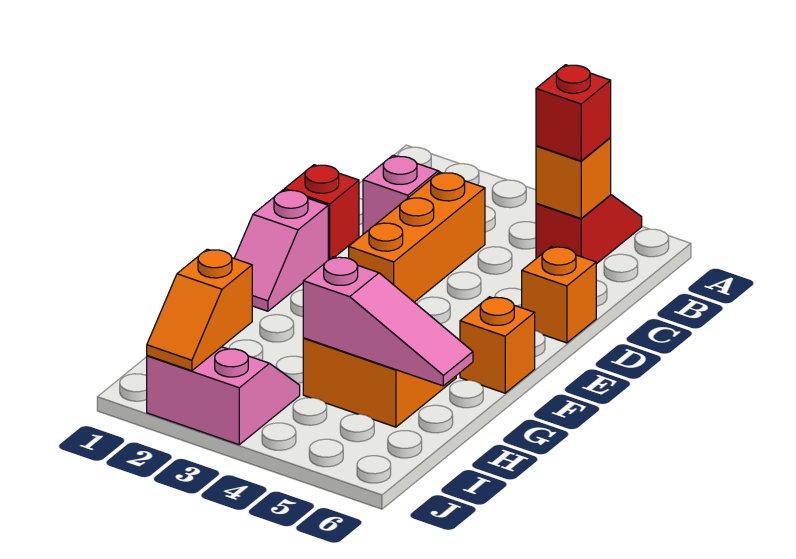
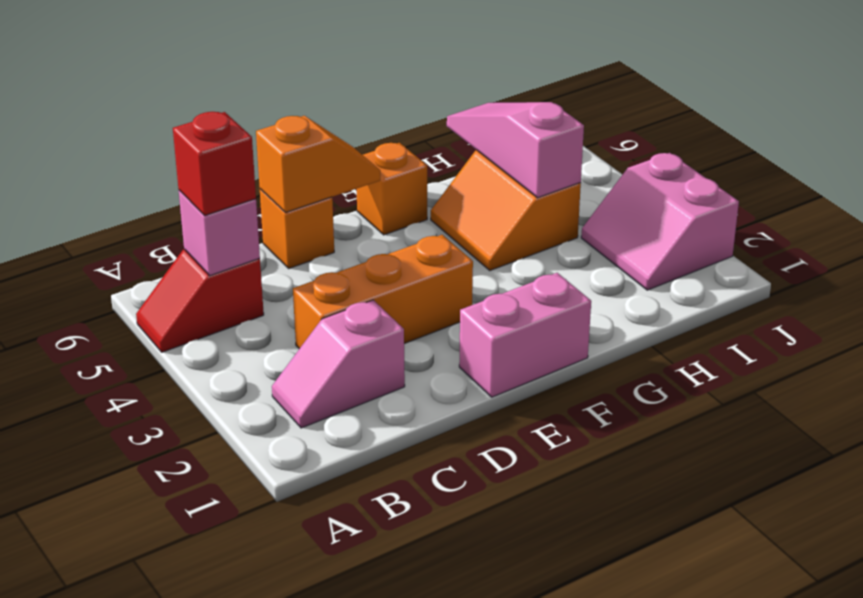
orange brick B5 level 2 -> pink brick B5 level 2
red brick D1 level 1 -> none
pink slope E1:F1 level 1 top E -> pink brick E1:F1 level 1
orange slope I2:J2 level 2 top I -> orange slope D6:E6 level 2 top D

